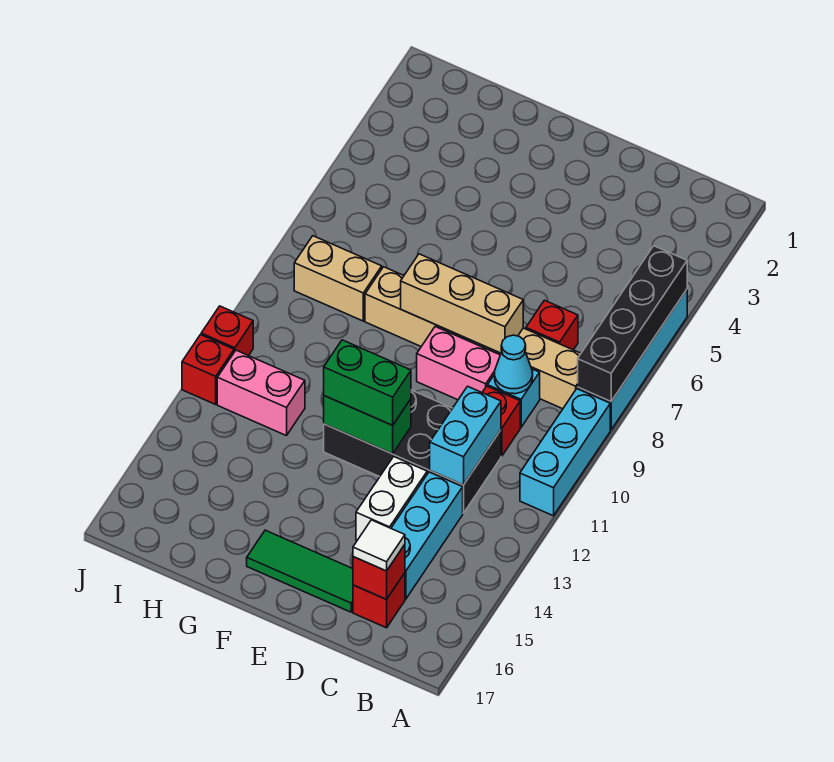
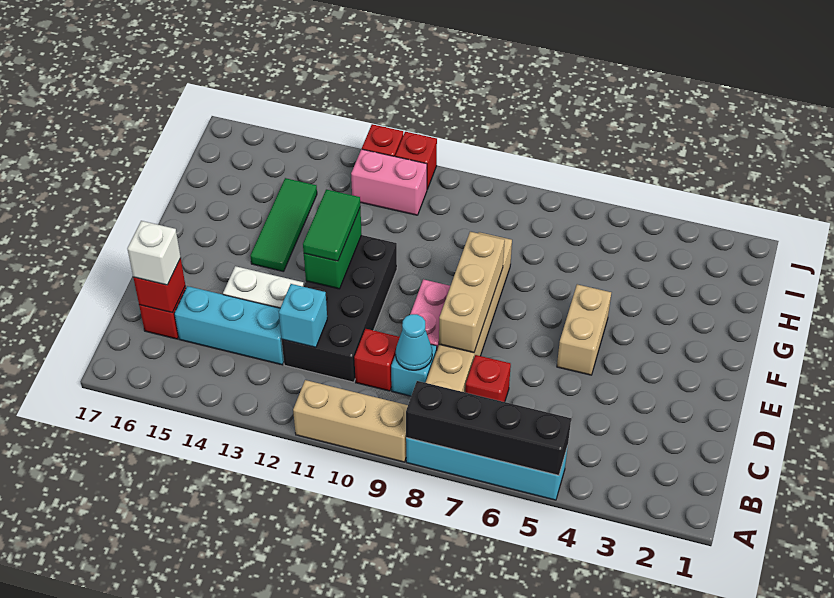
cyan brick A9:A11 level 1 -> tan brick A9:A11 level 1
cyan brick C11:C12 level 2 -> cyan brick C12 level 2
white tile C16 level 3 -> white brick C16 level 3
green tile D16:F16 level 1 -> green tile F14:H14 level 1
green brick E12:F12 level 3 -> green tile E12:F12 level 3
tan brick H8:I8 level 1 -> tan brick E5:F5 level 1
pink brick H12:I12 level 1 -> pink brick I11:I12 level 1

